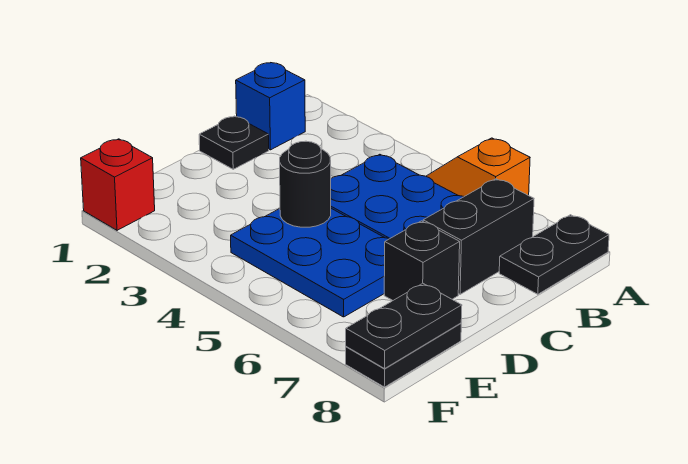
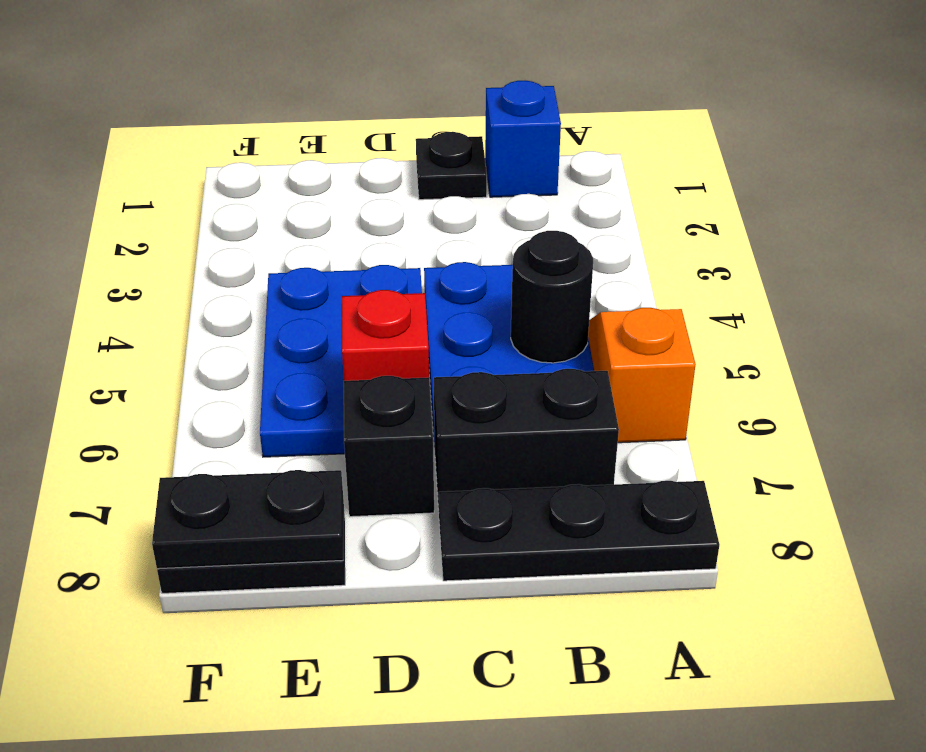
black plate A8:B8 level 1 -> black plate A8:C8 level 1
black round brick D4 level 2 -> black round brick B5 level 2
red brick F1 level 1 -> red brick D6 level 2

